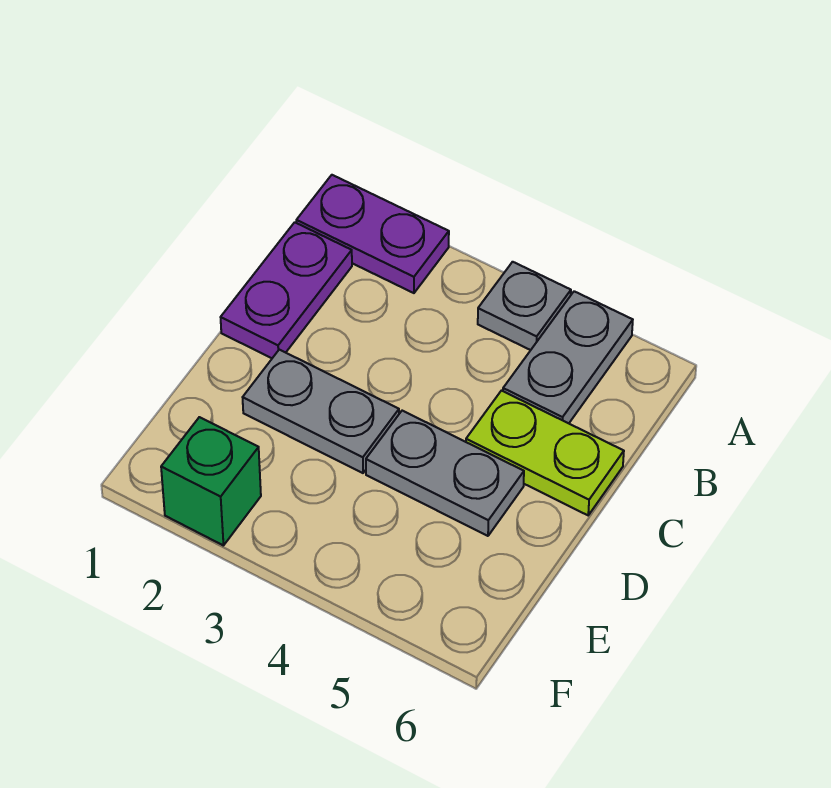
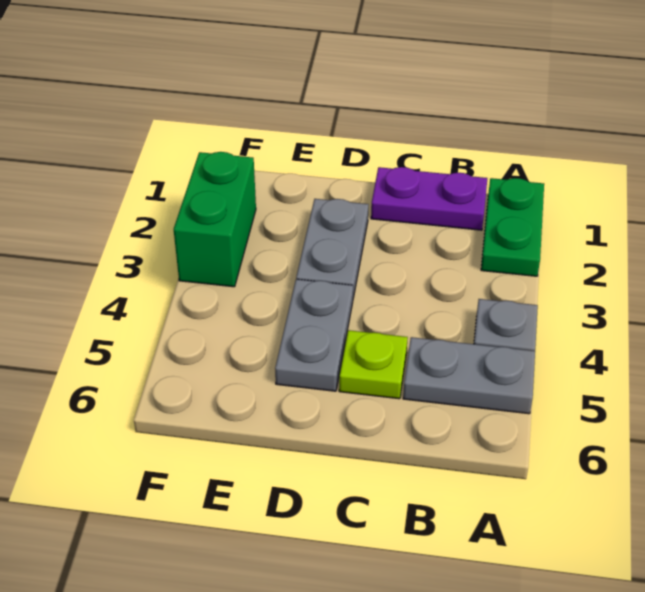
purple plate A1:A2 level 1 -> green plate A1:A2 level 1
lime plate C5:C6 level 1 -> lime plate C5 level 1
green brick F2 level 1 -> green brick F2:F3 level 1

